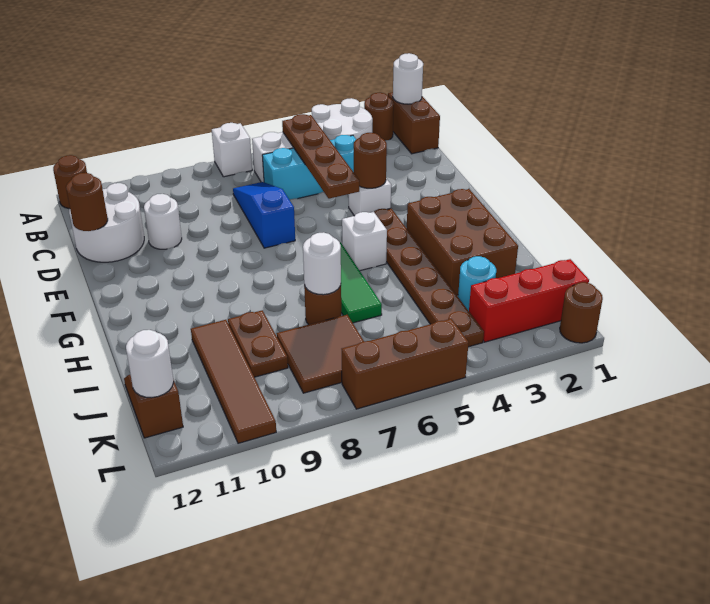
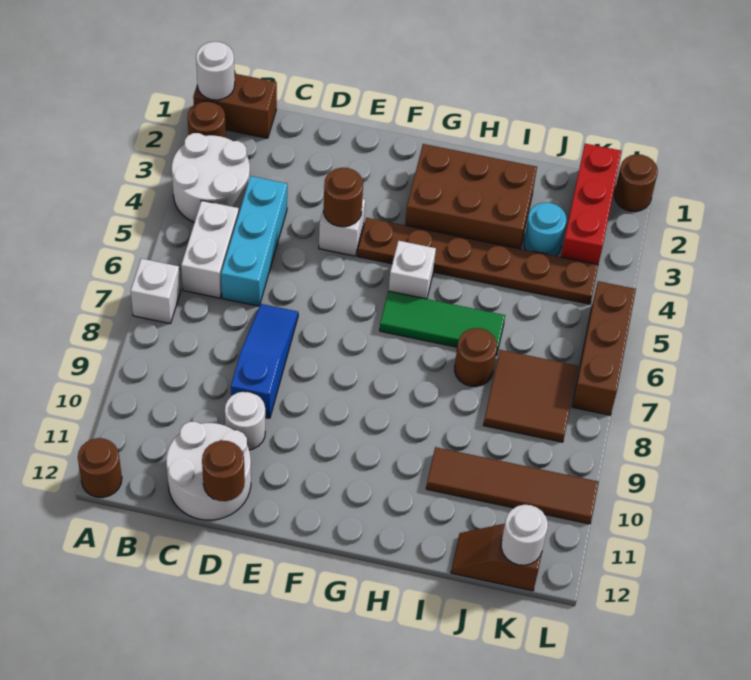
brown plate B5:E5 level 2 -> none
blue slope C7:E7 level 1 top E -> blue slope D7:D9 level 1 top 9
white round brick I7 level 2 -> none
brown plate I9:J9 level 1 -> none

